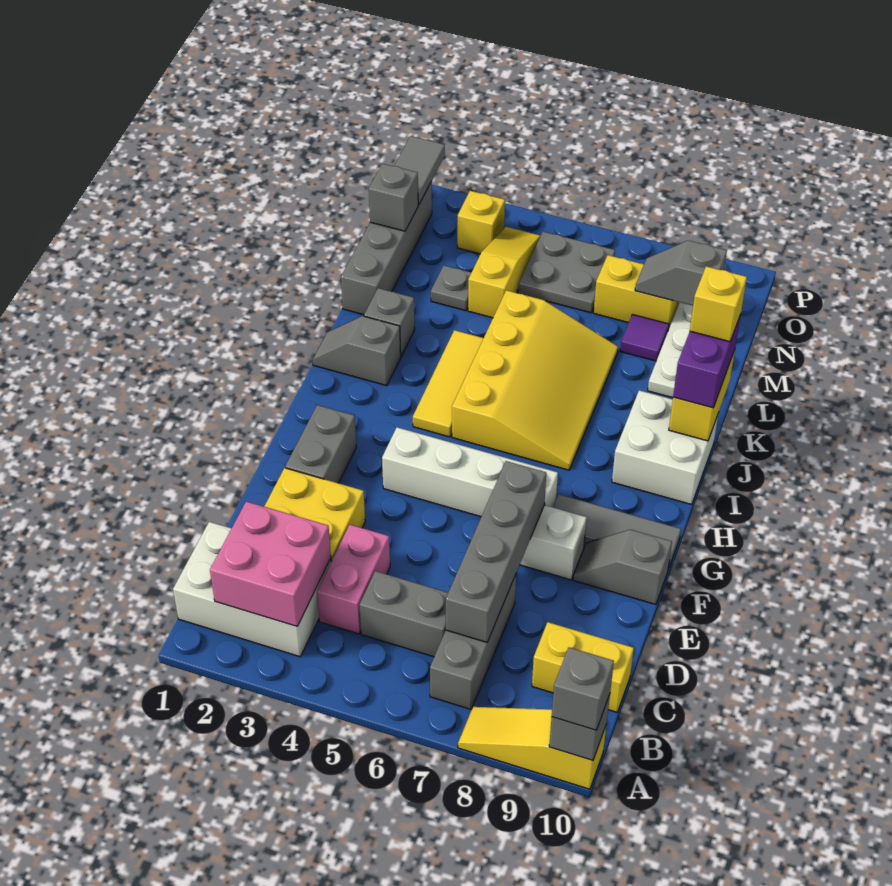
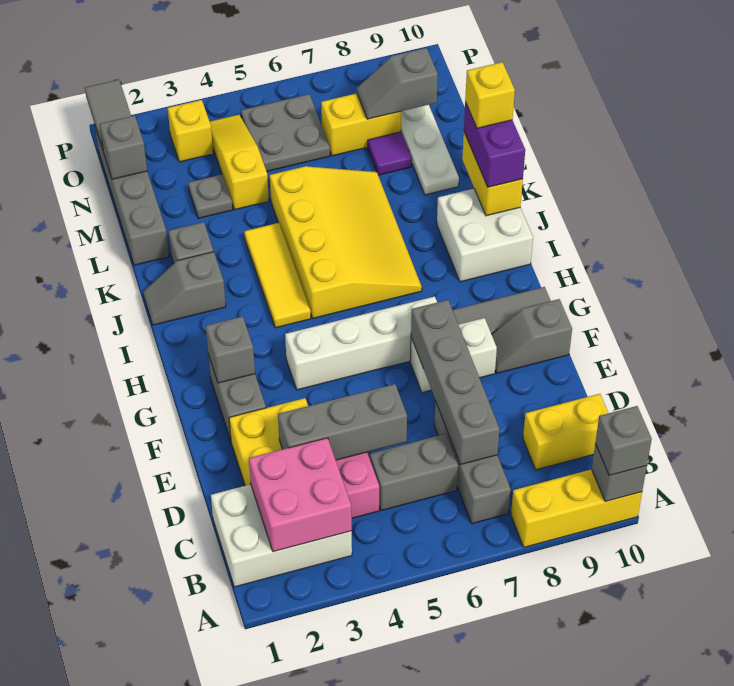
yellow slope A8:A10 level 1 top 10 -> yellow brick A8:A10 level 1
none -> grey brick D3:D5 level 2
none -> grey brick G2 level 2

